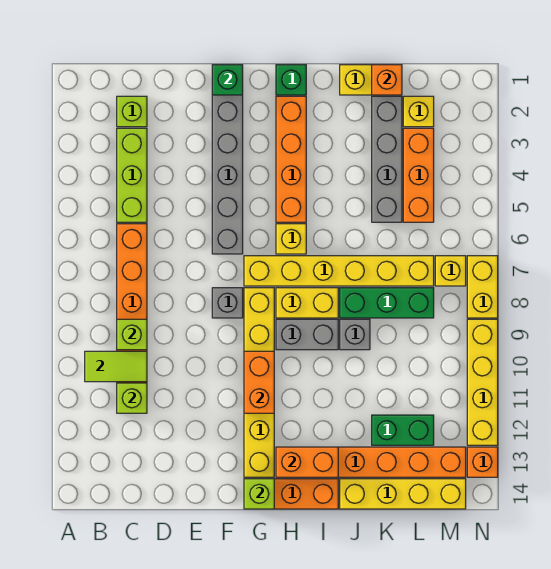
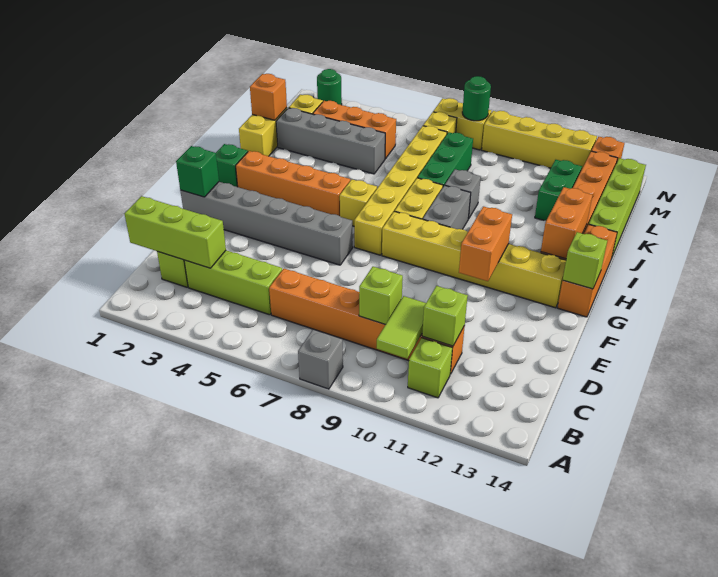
none -> lime brick B11 level 1
none -> lime brick C1:C3 level 2
grey brick F8 level 1 -> grey brick A8 level 1
orange brick G10:G11 level 2 -> orange brick F11:G11 level 2
yellow brick J14:M14 level 1 -> lime brick J14:M14 level 1
none -> green round brick N2 level 1
none -> green round brick N8 level 2

